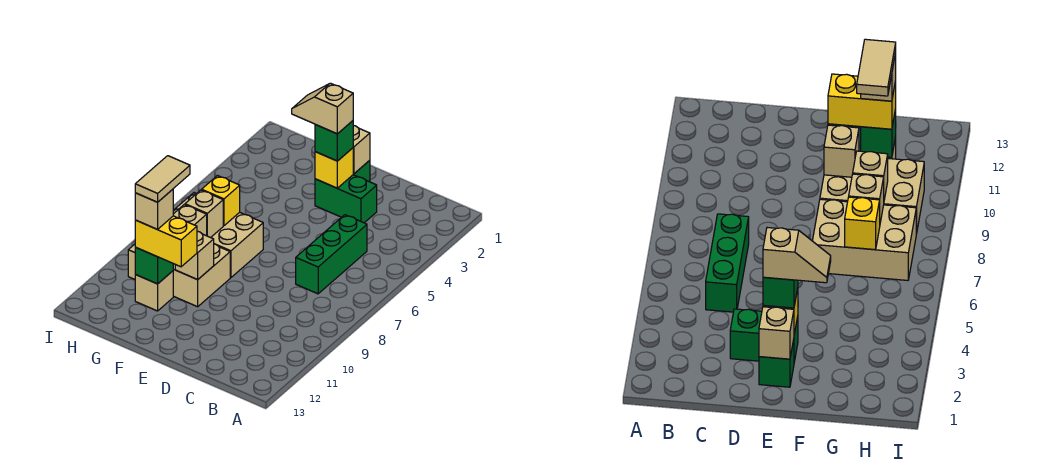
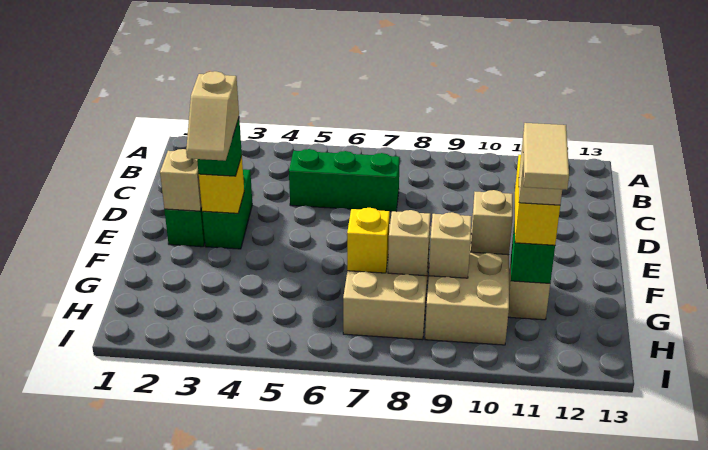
tan tile G10:G11 level 5 -> tan tile G11:H11 level 5

